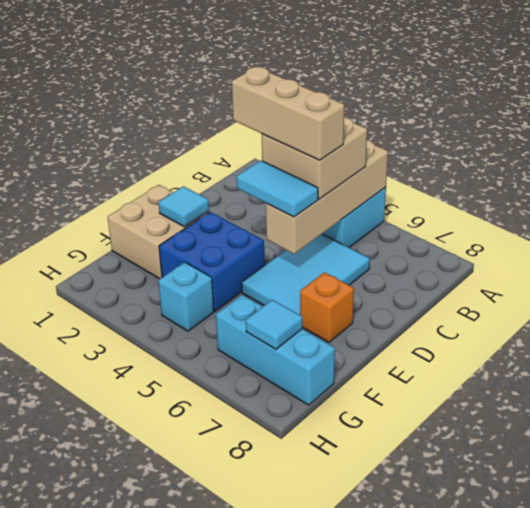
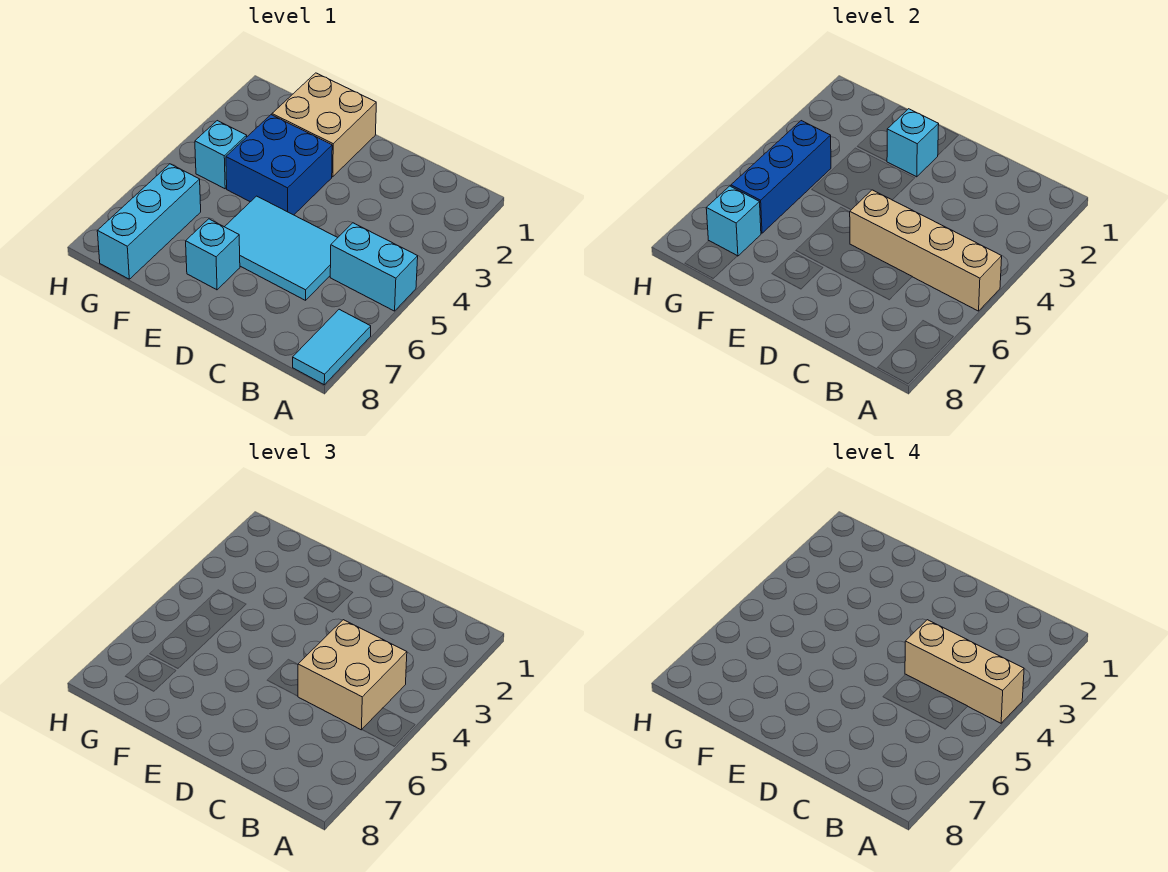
tan brick C3:C5 level 4 -> tan brick A4:C4 level 4
cyan tile D4:D5 level 3 -> cyan tile A7:A8 level 1
cyan tile E2 level 2 -> cyan brick E2 level 2
orange brick E7 level 1 -> cyan brick E7 level 1
none -> blue brick G4:G6 level 2
cyan tile G7 level 2 -> cyan brick G7 level 2

